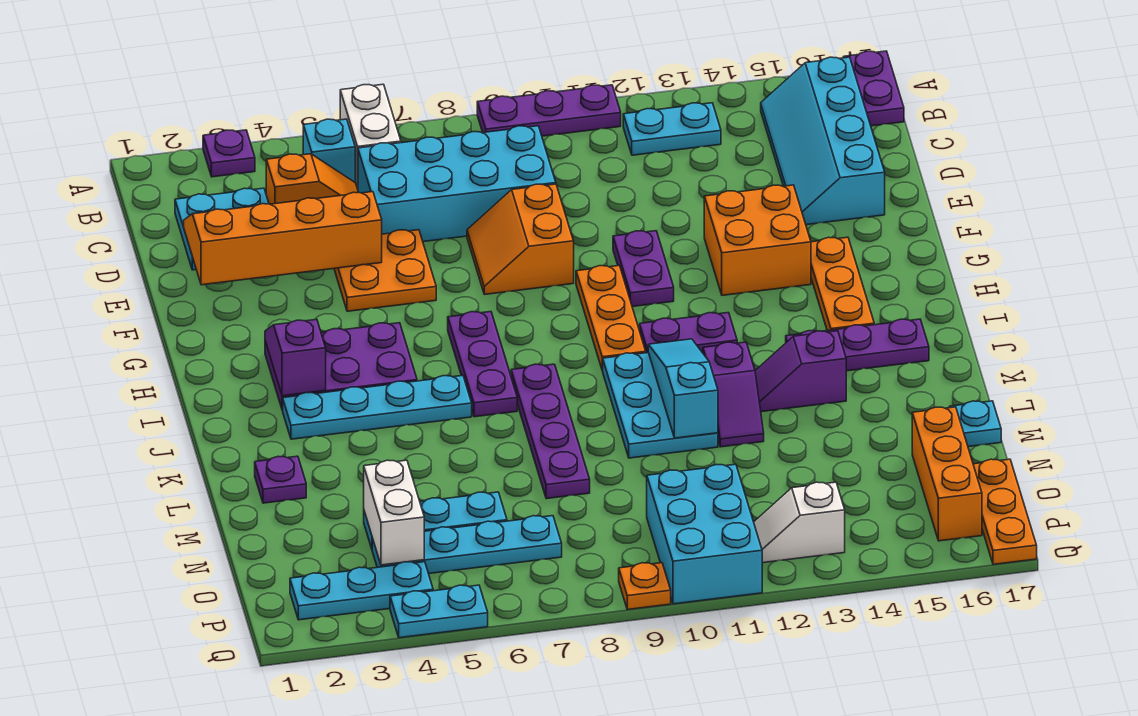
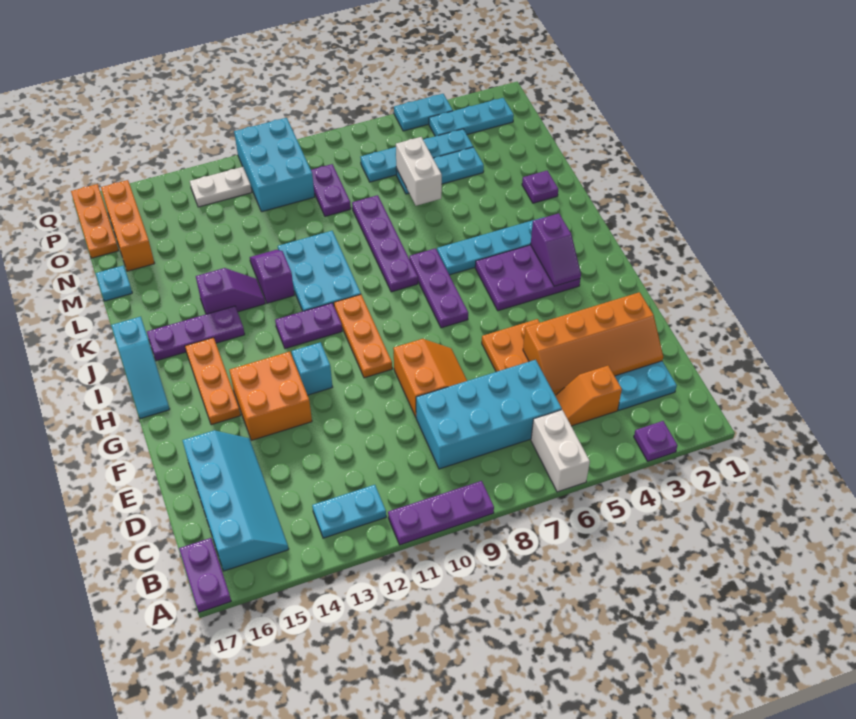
cyan brick B5 level 1 -> cyan brick G12 level 1
purple plate F11:G11 level 1 -> purple plate N9:O9 level 1
cyan slope J11:L11 level 2 top L -> cyan slope H17:J17 level 1 top J
white brick N4:O4 level 2 -> white brick M6:N6 level 2
white slope P12:P13 level 1 top 13 -> white plate P12:P13 level 1
orange plate Q9 level 1 -> none

